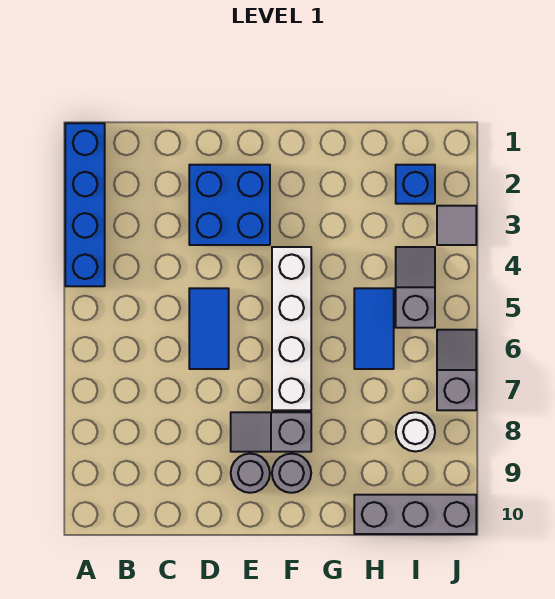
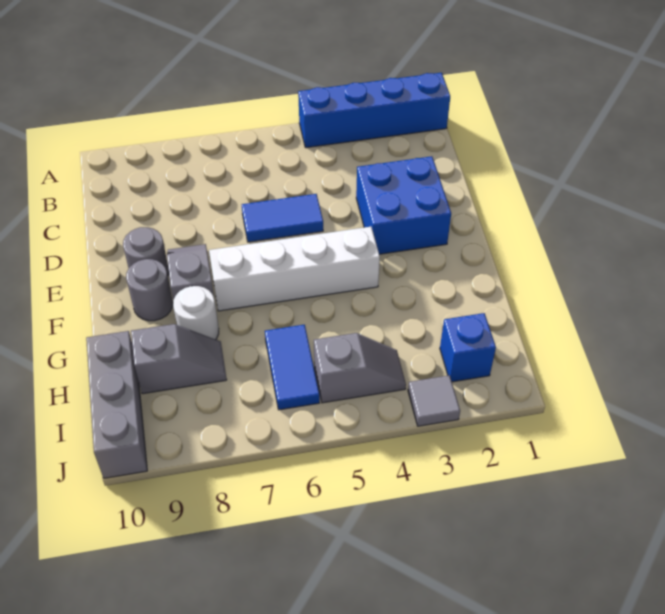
blue tile H5:H6 level 1 -> blue tile H6:I6 level 1
white round brick I8 level 1 -> white round brick G8 level 1
grey slope J6:J7 level 1 top 7 -> grey slope H8:H9 level 1 top 9

